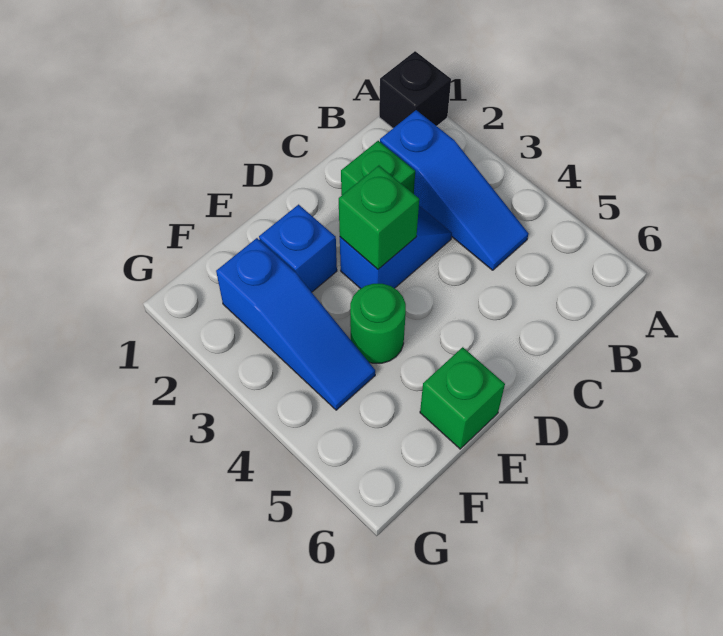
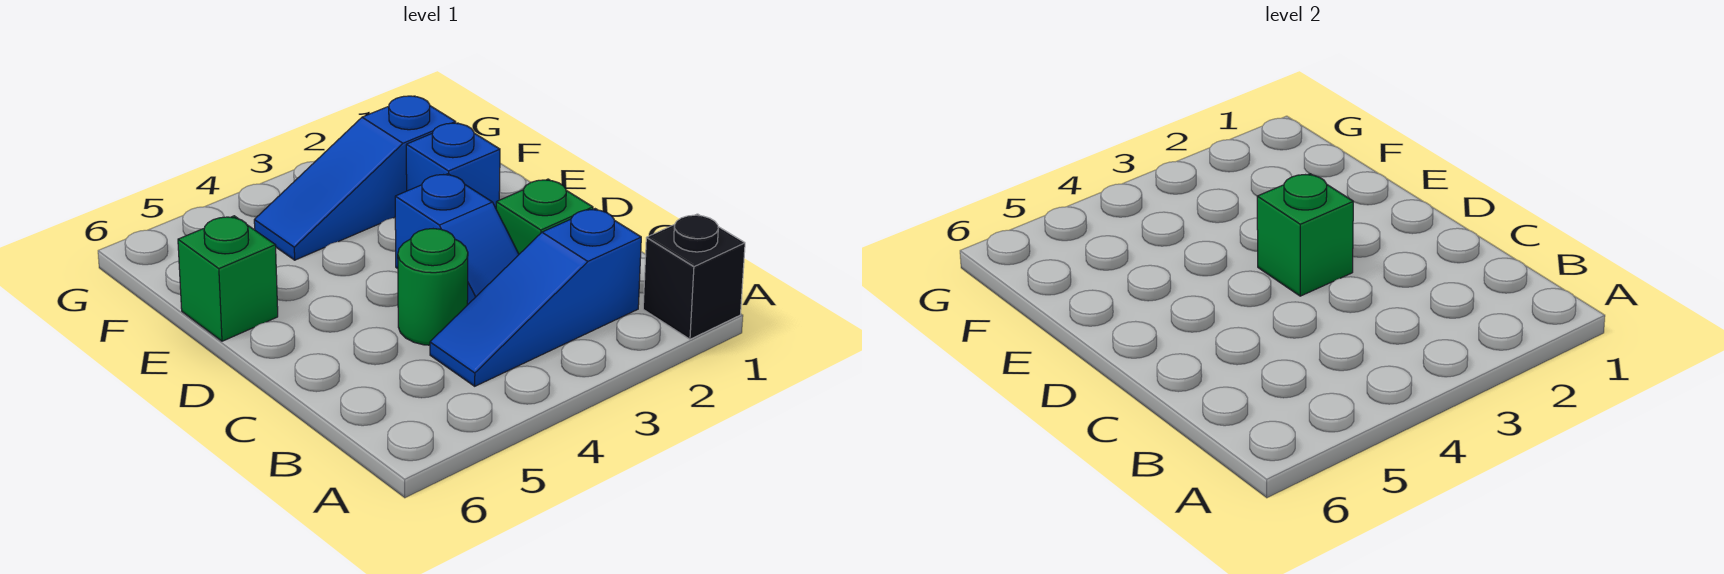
green round brick E4 level 1 -> green round brick C4 level 1

